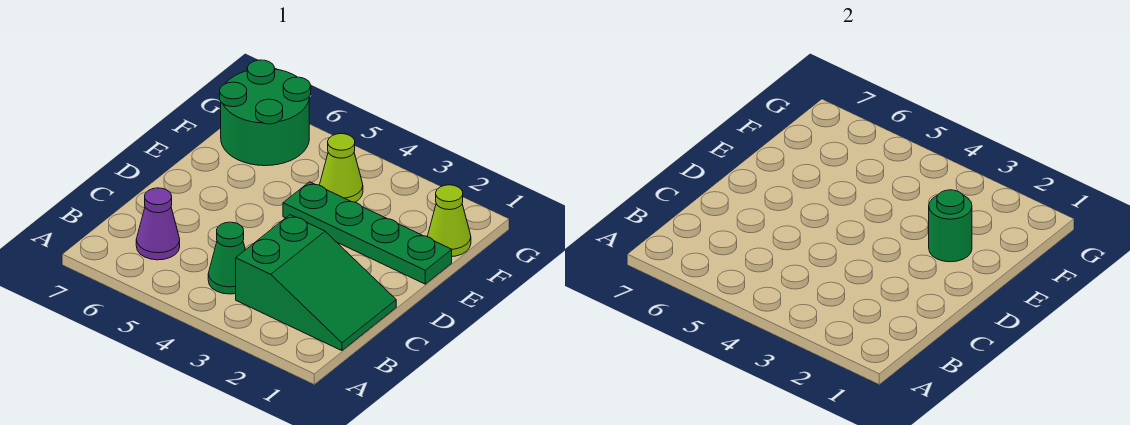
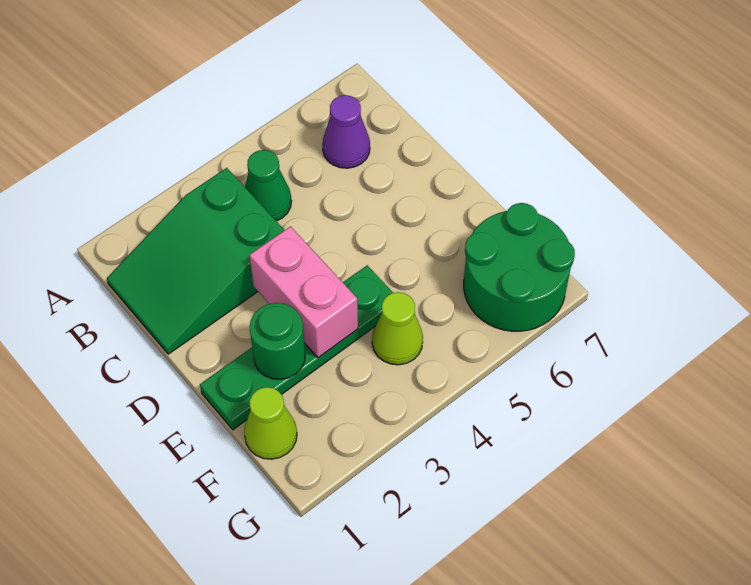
none -> pink brick D3:E3 level 2

